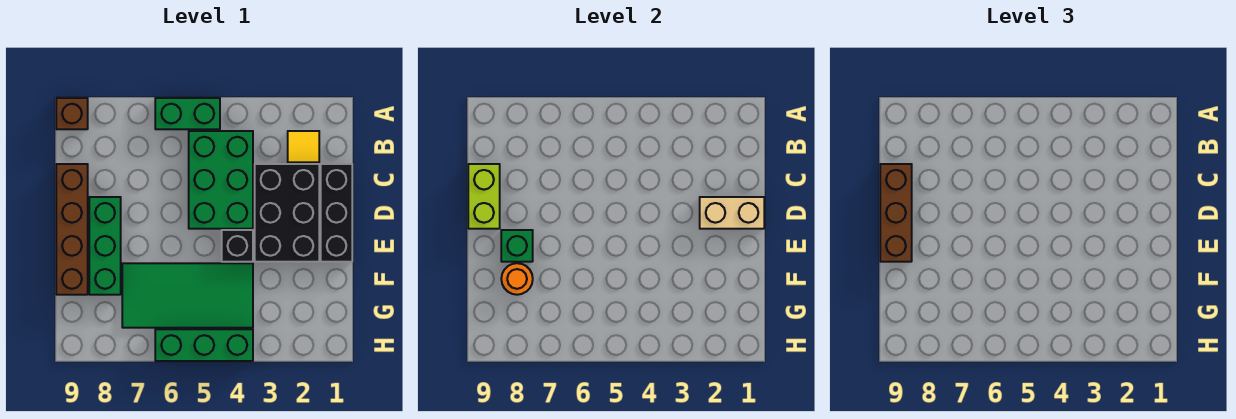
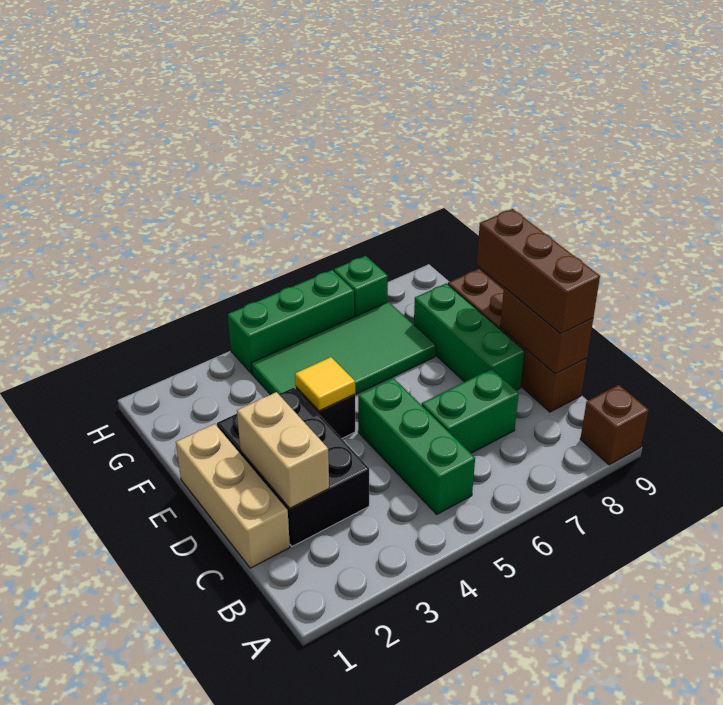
green brick A5:A6 level 1 -> green brick C6:C7 level 1
yellow tile B2 level 1 -> yellow tile E4 level 2
green brick B4:D5 level 1 -> green brick B5:D5 level 1
black brick C1:E1 level 1 -> tan brick C1:E1 level 1
lime brick C9:D9 level 2 -> brown brick C9:D9 level 2
tan brick D1:D2 level 2 -> tan brick C2:D2 level 2
green brick E8 level 2 -> green brick H7 level 1
orange round brick F8 level 2 -> none

